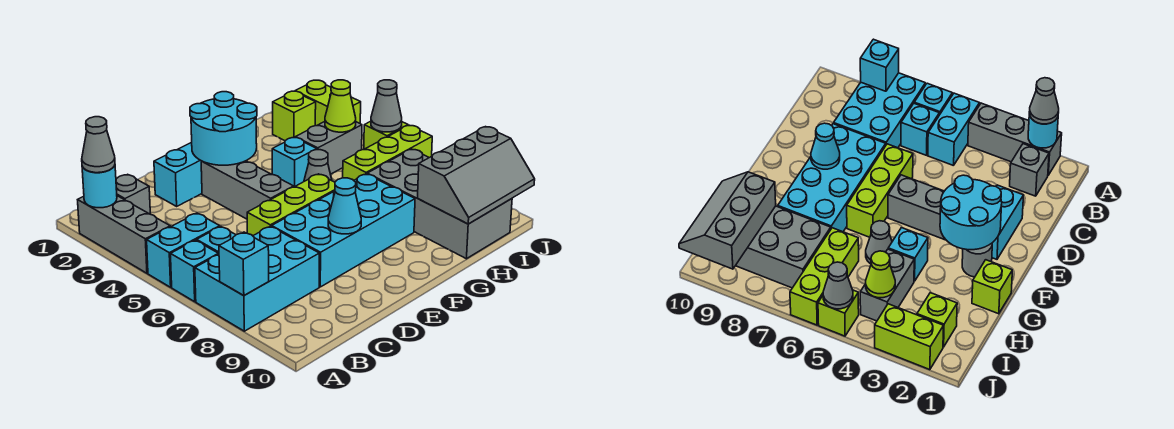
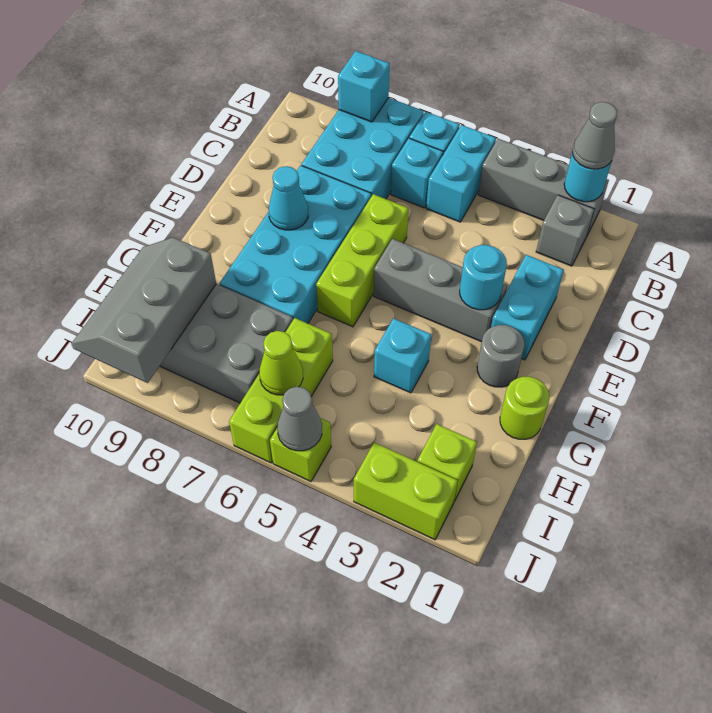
cyan round brick E2:F3 level 2 -> cyan round brick E3 level 2
lime brick G1 level 1 -> lime round brick G1 level 1
grey cone G5 level 1 -> none
grey brick H4:I4 level 1 -> none
lime cone I4 level 2 -> lime cone I6 level 2

